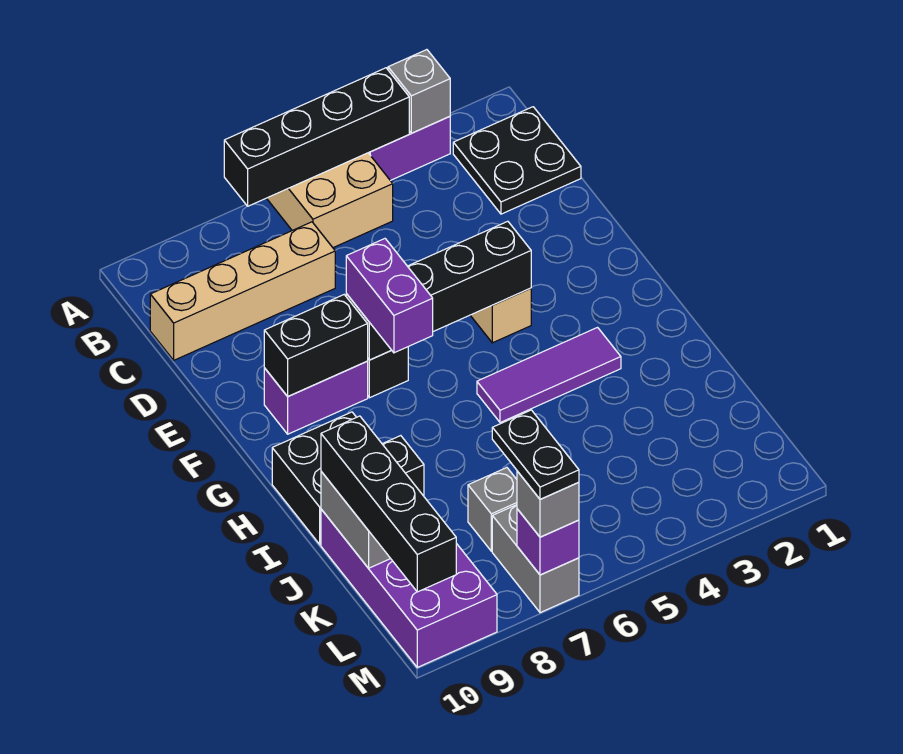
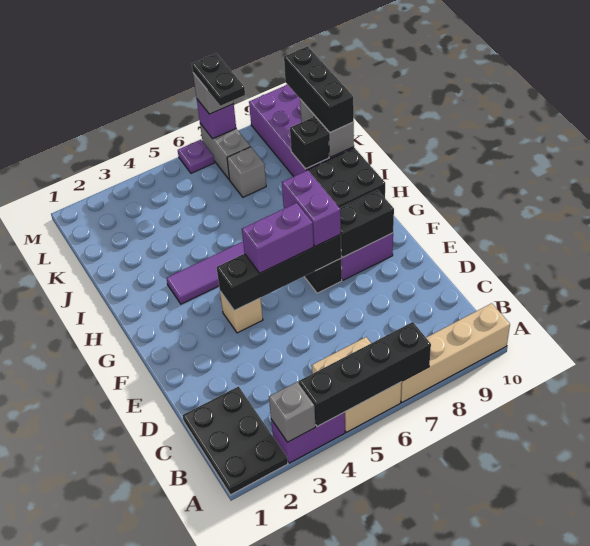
black plate B1:C2 level 1 -> black plate A1:C2 level 1
tan brick C7:C10 level 1 -> tan brick A7:A10 level 1
none -> purple brick F5:F6 level 3
black brick J10:M10 level 3 -> black brick J10:L10 level 3
none -> purple plate M6 level 1

